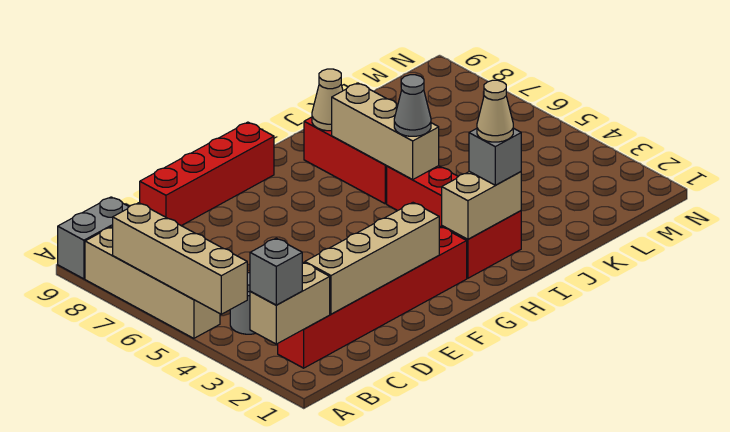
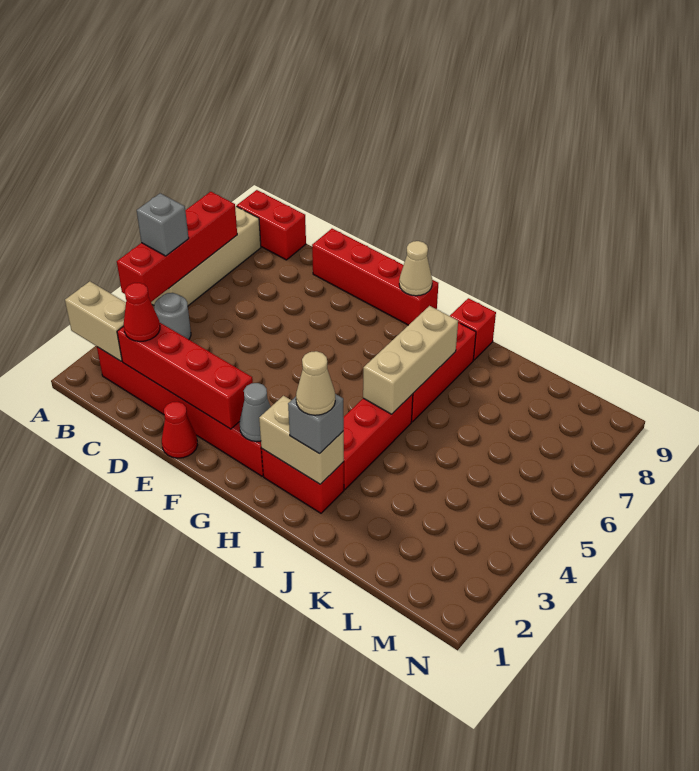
grey brick A2 level 3 -> grey brick A5 level 3
tan brick A4:A7 level 2 -> red brick A4:A7 level 2
grey brick A9:B9 level 1 -> red brick A9:B9 level 1
tan brick C2:F2 level 2 -> red brick C2:F2 level 2
none -> red cone C2 level 3
none -> red cone E1 level 1
grey cone I5 level 3 -> grey cone G2 level 2
tan cone I8 level 2 -> tan cone G9 level 2
none -> red brick I9 level 1

